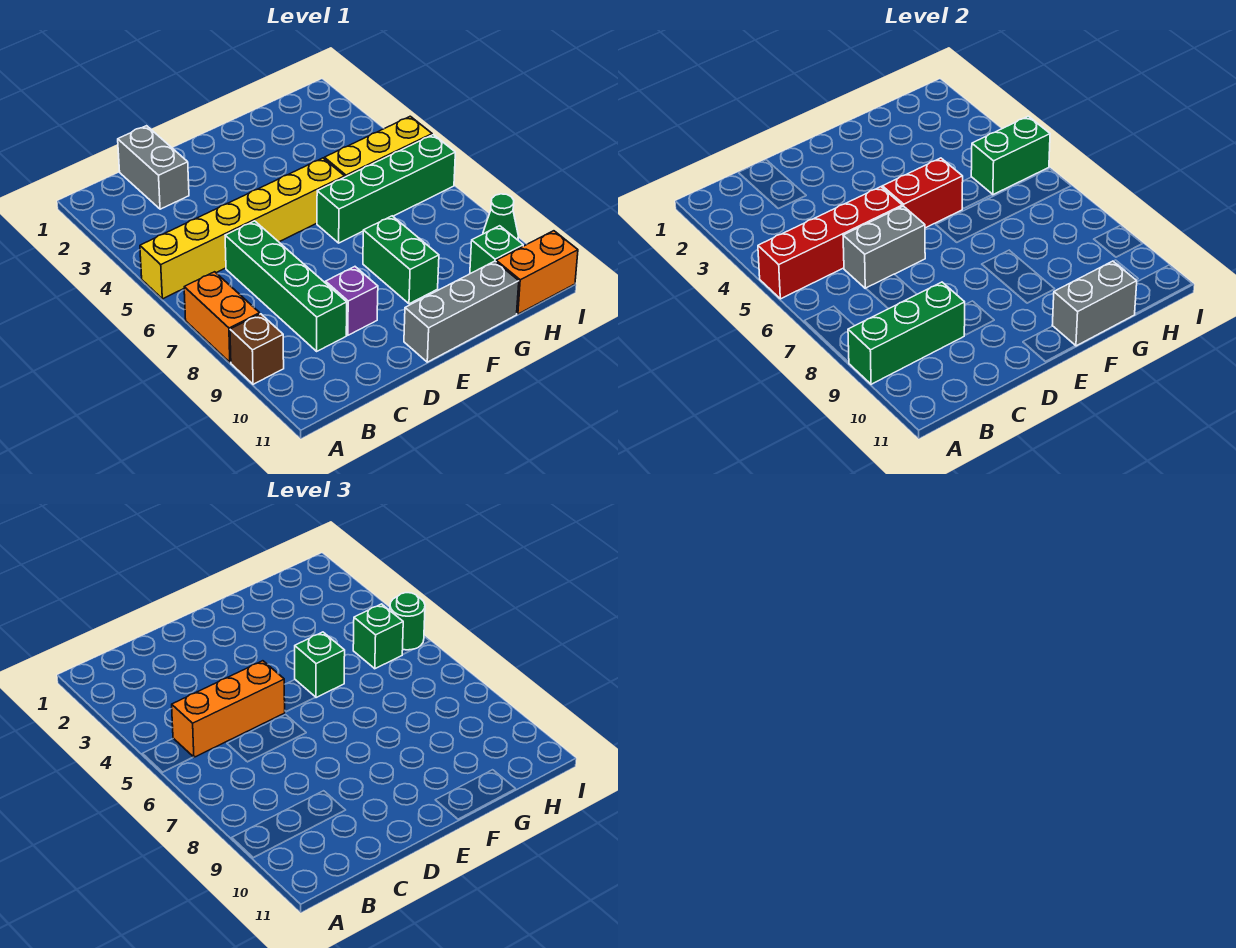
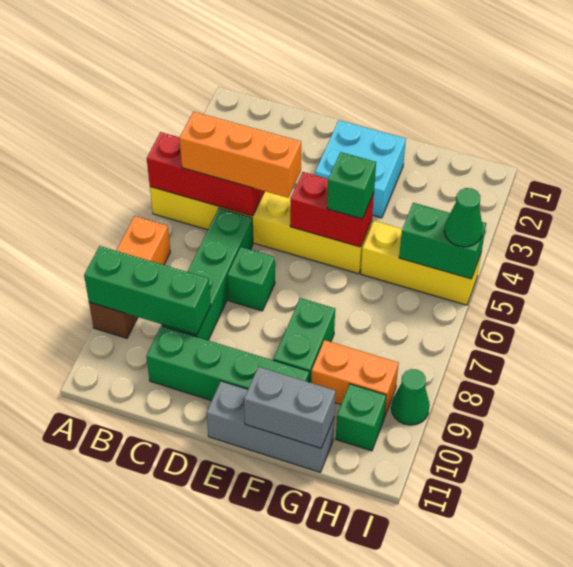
red brick A5:D5 level 2 -> red brick A5:C5 level 2
grey brick C1:C2 level 1 -> none
grey brick C6:D6 level 2 -> none
purple brick D9 level 1 -> none
none -> cyan brick E2:F3 level 1
green brick F6:I6 level 1 -> green brick C10:F10 level 1
green brick H5 level 3 -> green brick D7 level 1
orange brick H11:I11 level 1 -> orange brick G9:H9 level 1
green round brick I5 level 3 -> green cone I5 level 3

